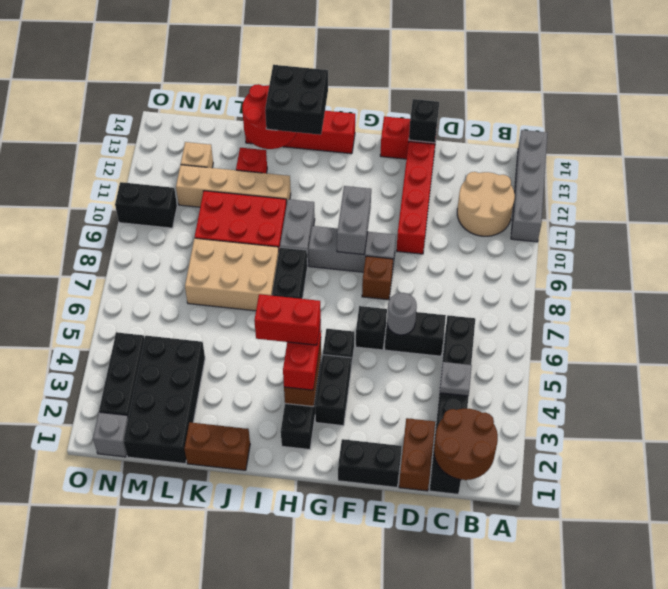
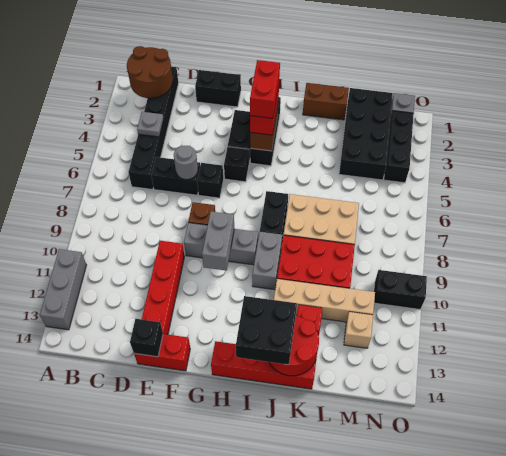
grey brick A11:A14 level 1 -> grey brick A11:A13 level 1
tan round brick B11:C12 level 1 -> none
brown brick D1:D2 level 1 -> none
red brick H4:I4 level 4 -> red brick H3:H4 level 4

